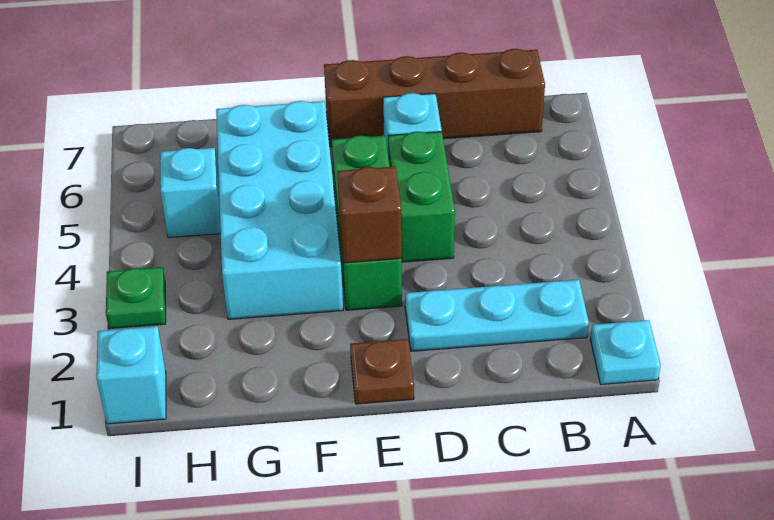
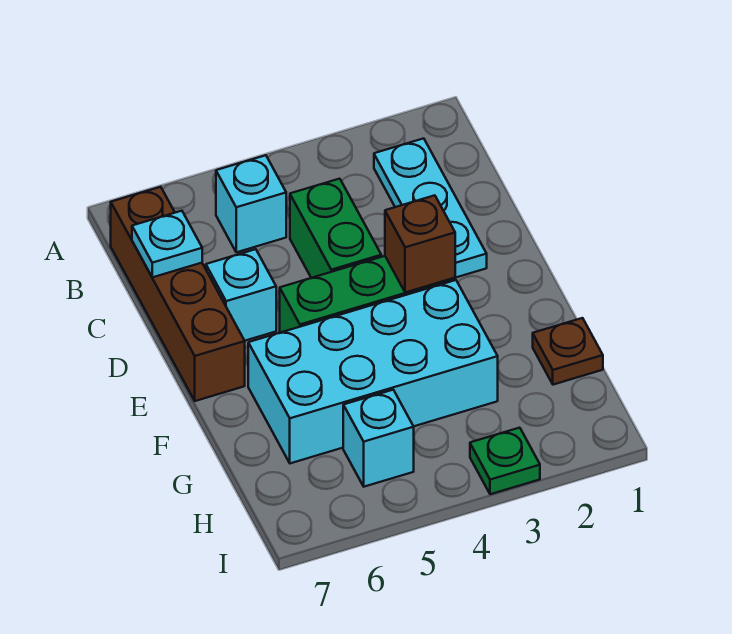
cyan plate A1 level 1 -> cyan plate C7 level 2
green brick D4:D5 level 1 -> green brick C4:D4 level 1
brown plate E1 level 1 -> brown plate G1 level 1
cyan brick I1 level 1 -> cyan brick B5 level 1

